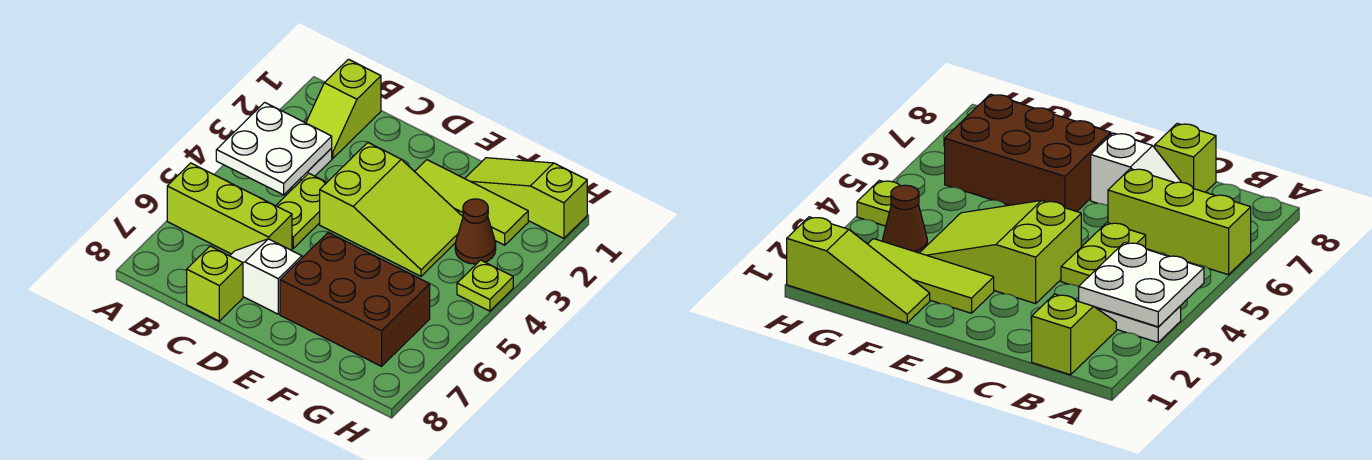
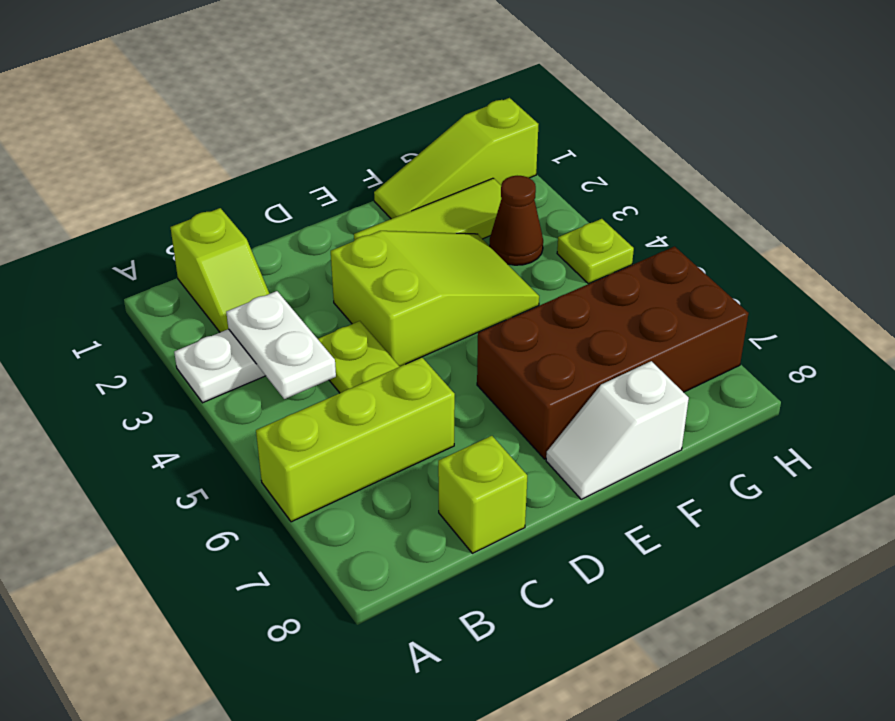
white plate A3:B4 level 2 -> white plate B3:B4 level 2
white slope C7:D7 level 1 top D -> white slope E8:F8 level 1 top F
brown brick E6:G7 level 1 -> brown brick E6:H7 level 1

